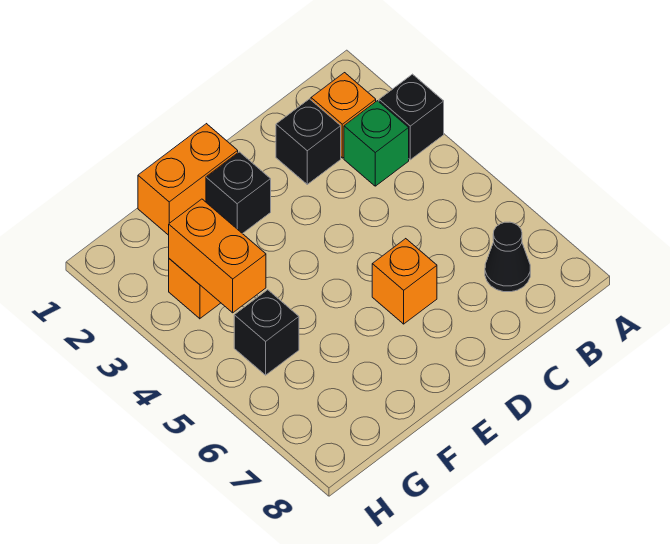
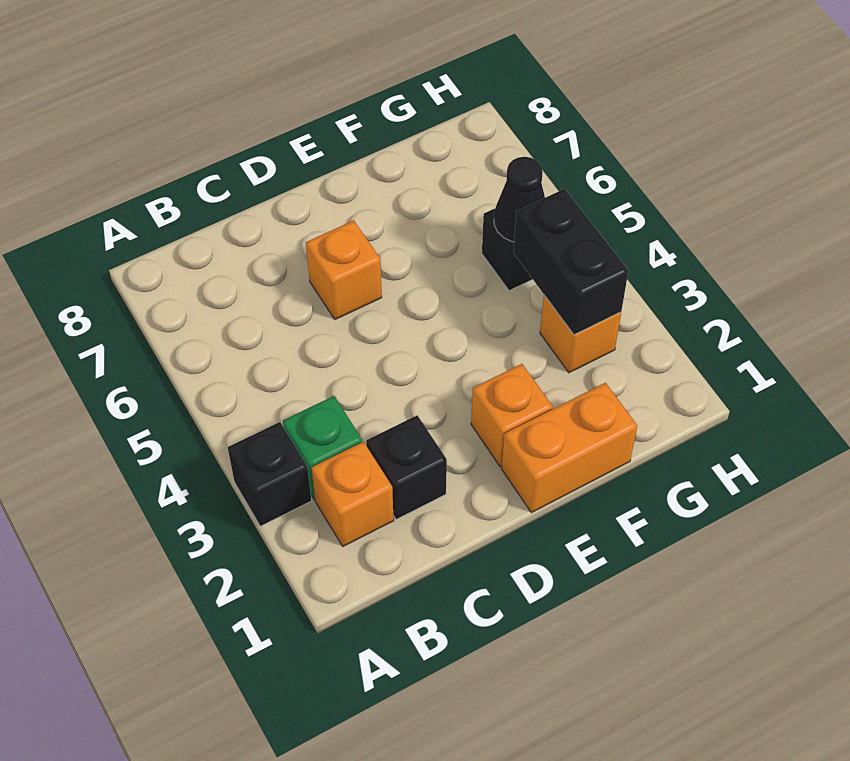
black cone B7 level 1 -> black cone G5 level 2
black brick E2 level 1 -> orange brick E2 level 1
orange brick G3:G4 level 2 -> black brick G3:G4 level 2

